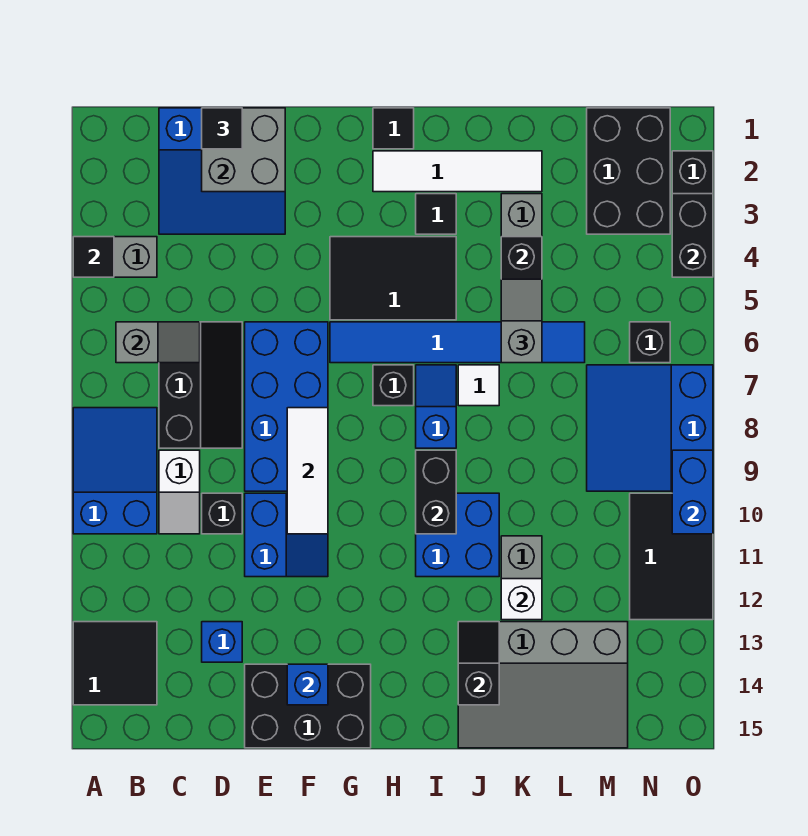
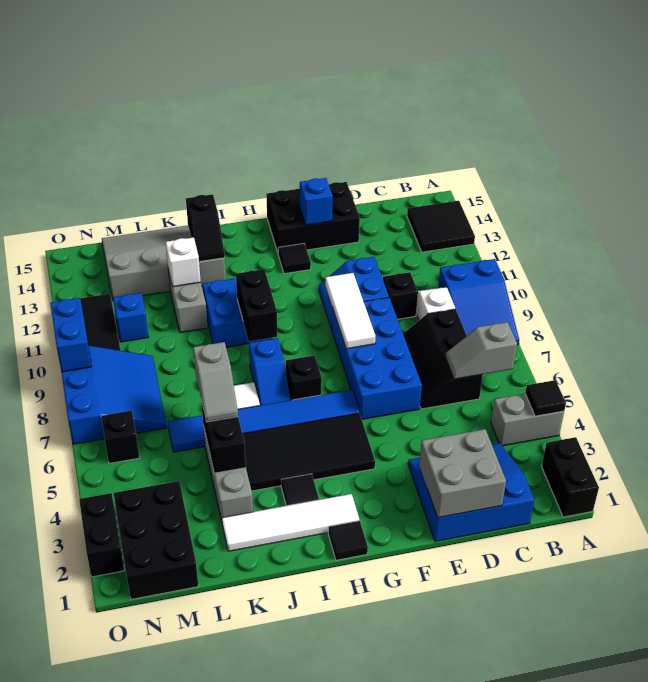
black tile D1 level 3 -> black tile G13 level 1
blue brick D13 level 1 -> blue brick M11 level 1
black tile G4:I5 level 1 -> black tile G4:J5 level 1
black brick O3:O4 level 2 -> black brick A1:A2 level 1

